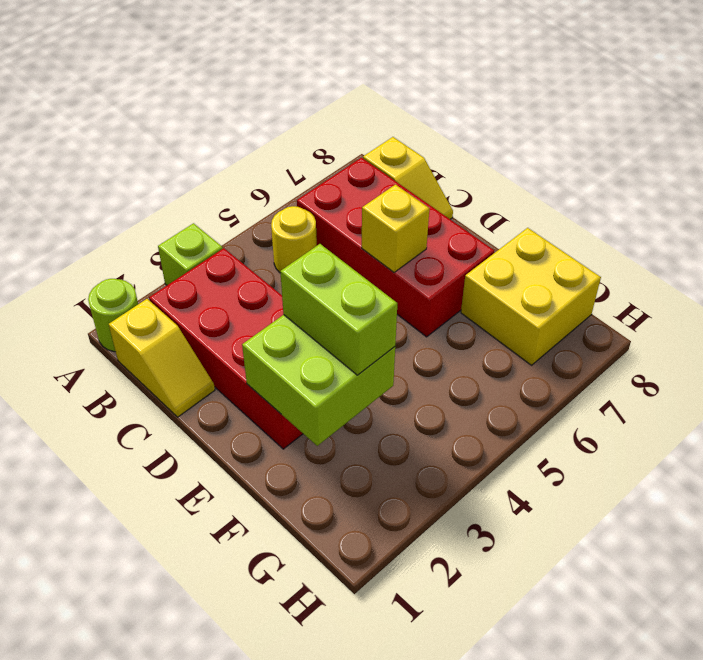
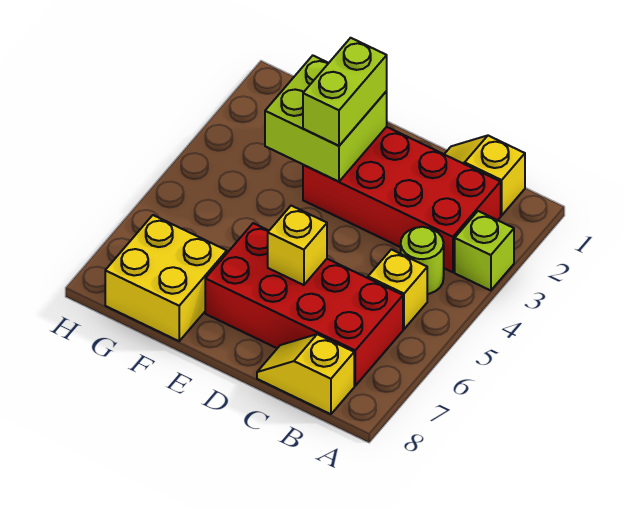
lime round brick A1 level 1 -> lime round brick B4 level 1
yellow round brick B5 level 1 -> yellow brick B5 level 1
lime brick E3:F3 level 3 -> lime brick E2:E3 level 3

